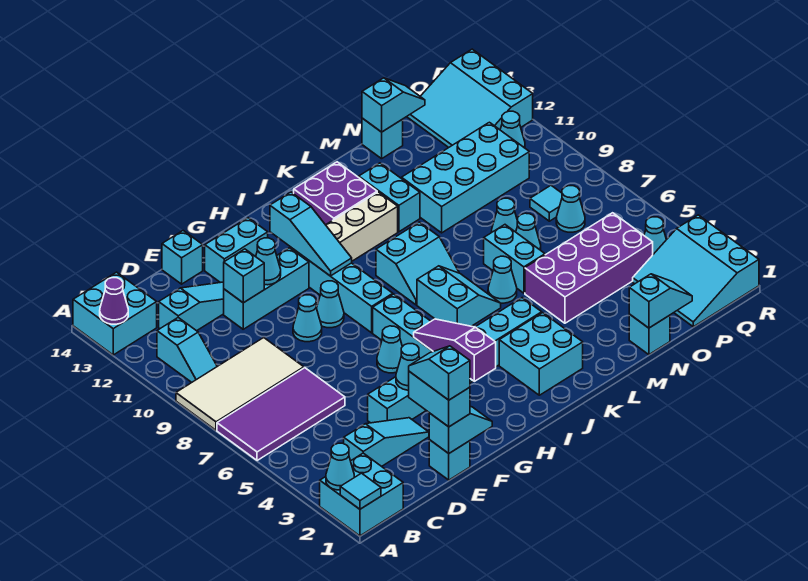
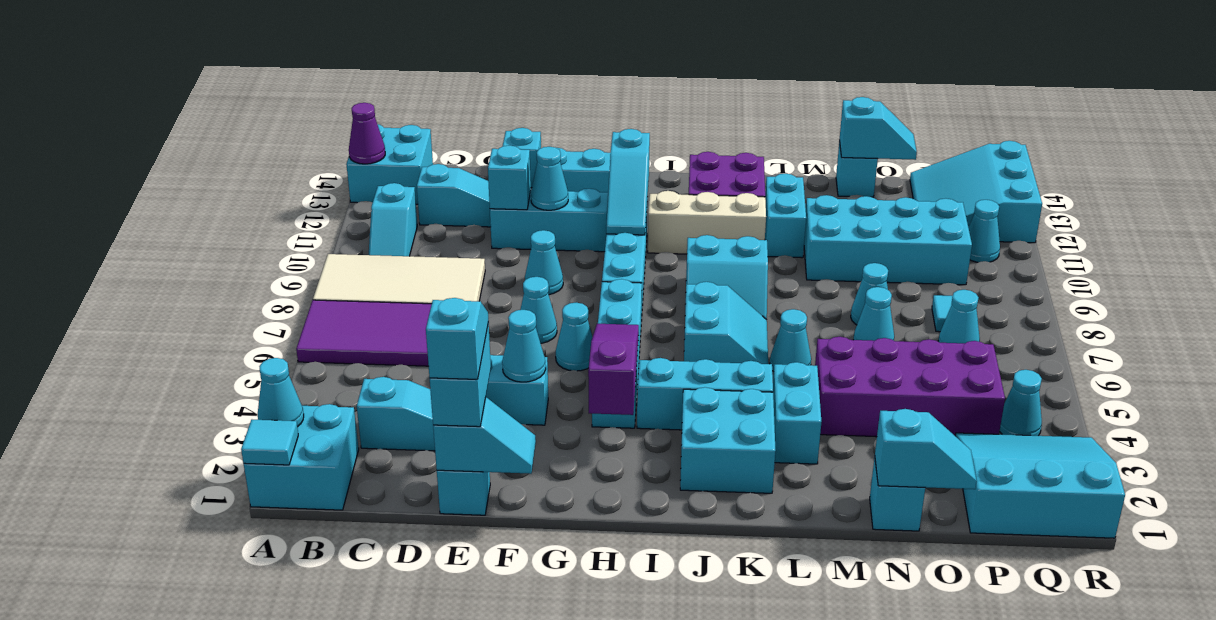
cyan cone G9 level 1 -> cyan cone F7 level 1
cyan brick M6:M7 level 1 -> cyan brick L3:L4 level 1
cyan slope P1:R3 level 1 top R -> cyan slope P1:R3 level 1 top 1

